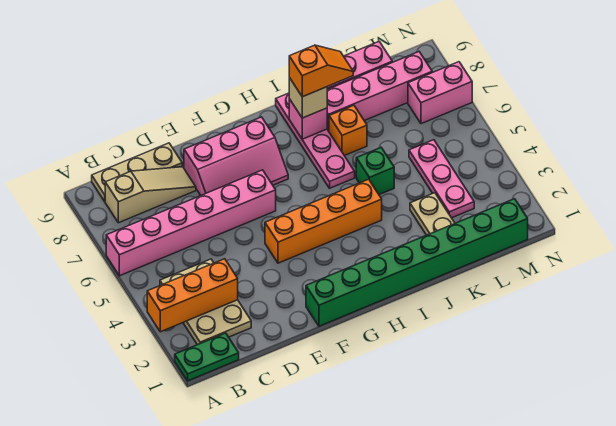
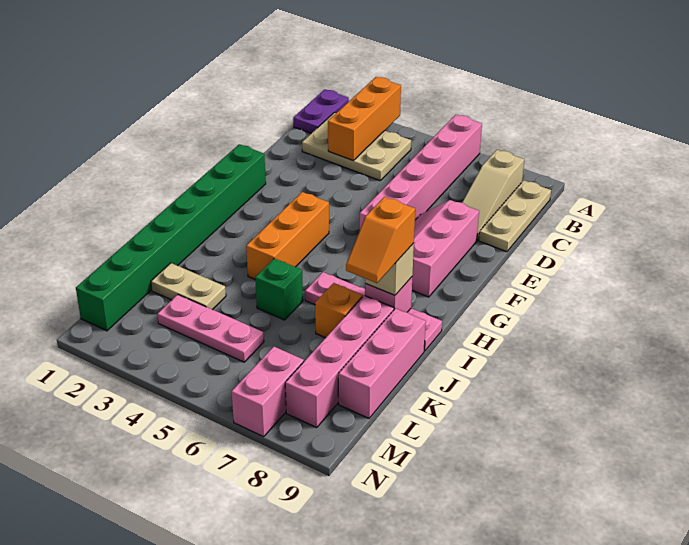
green plate A1:B1 level 1 -> purple plate A1:B1 level 1
orange brick F4:I4 level 1 -> orange brick G4:I4 level 1

